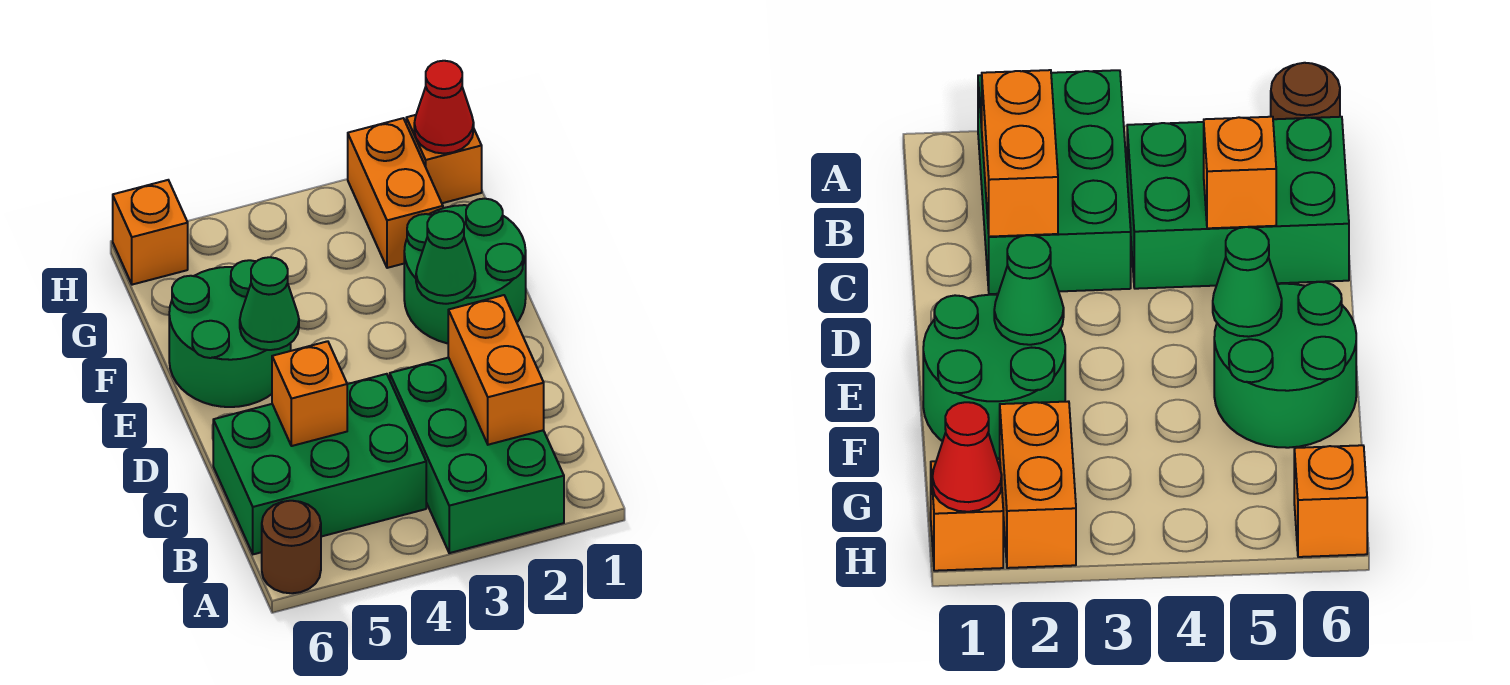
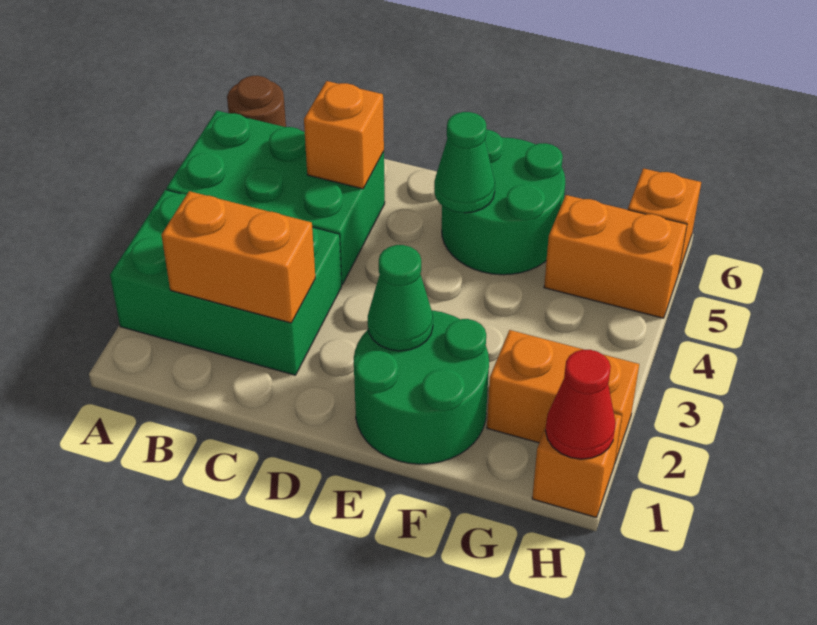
green brick B4:C6 level 1 -> green brick A4:C5 level 1
none -> orange brick G5:H5 level 1

